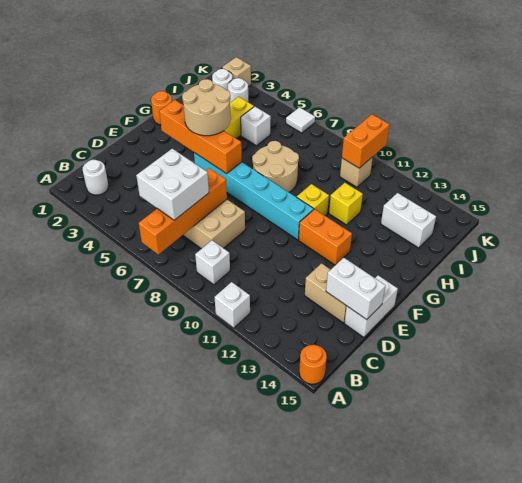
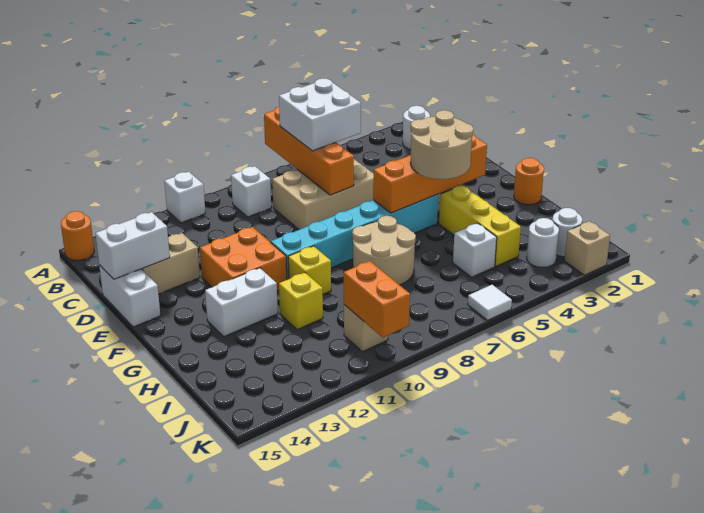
orange brick F11:F12 level 1 -> orange brick E11:F12 level 1
white brick I13:I14 level 1 -> white brick G12:G13 level 1

